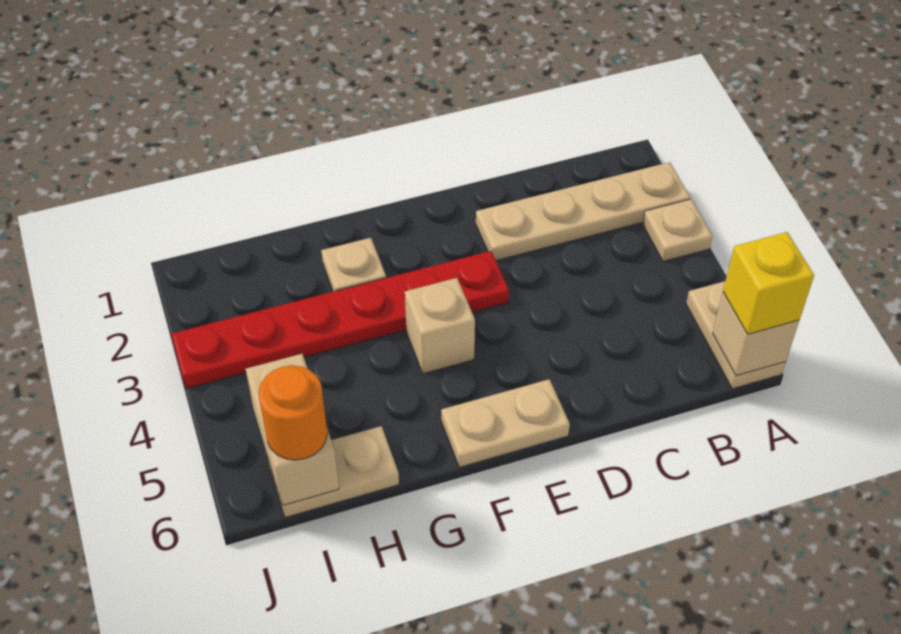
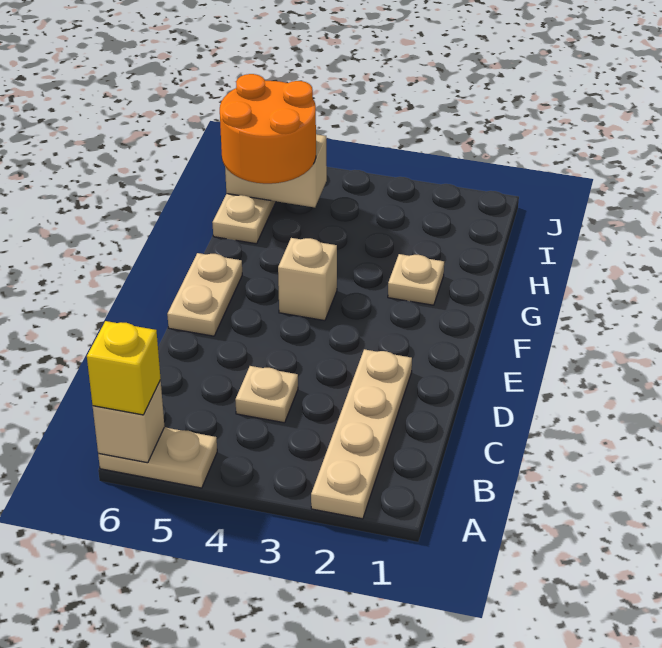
tan plate A3 level 1 -> tan plate C4 level 1
red plate E3:J3 level 1 -> none
orange round brick I6 level 3 -> orange round brick H5:I6 level 3

